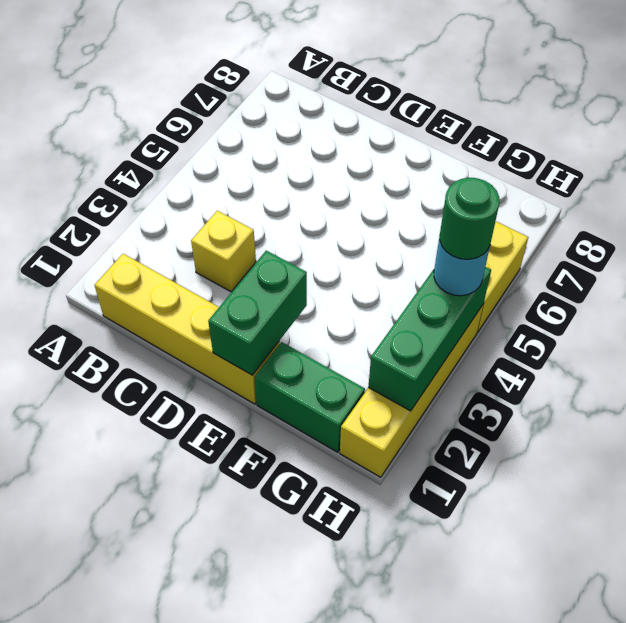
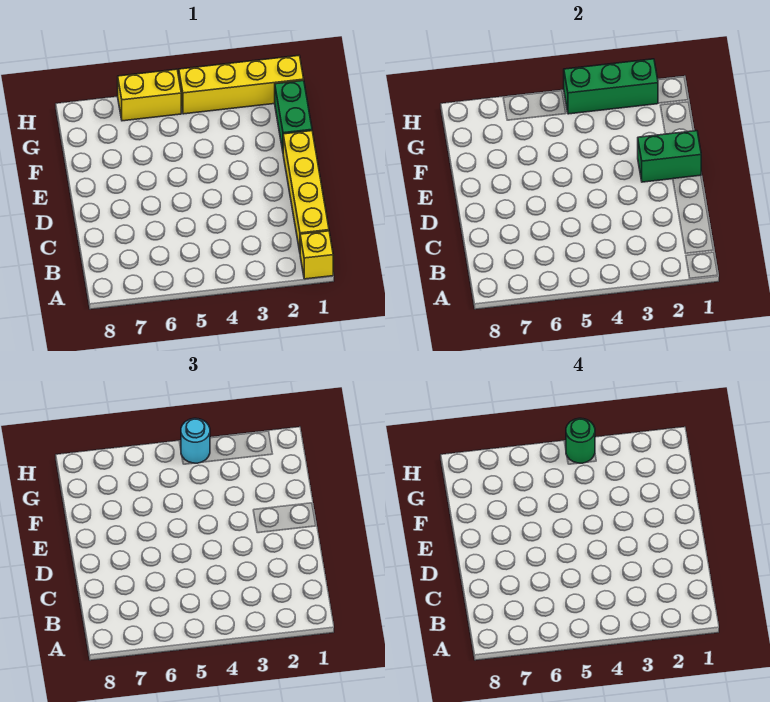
yellow brick C3 level 1 -> yellow brick A1 level 1

